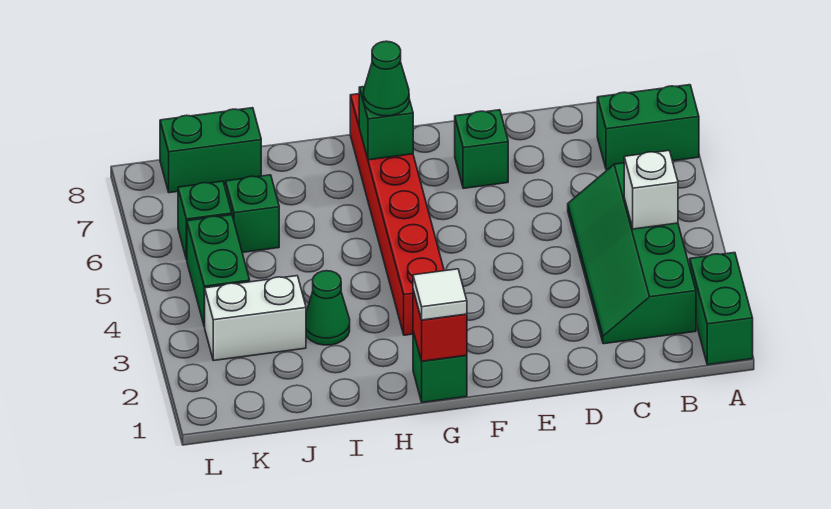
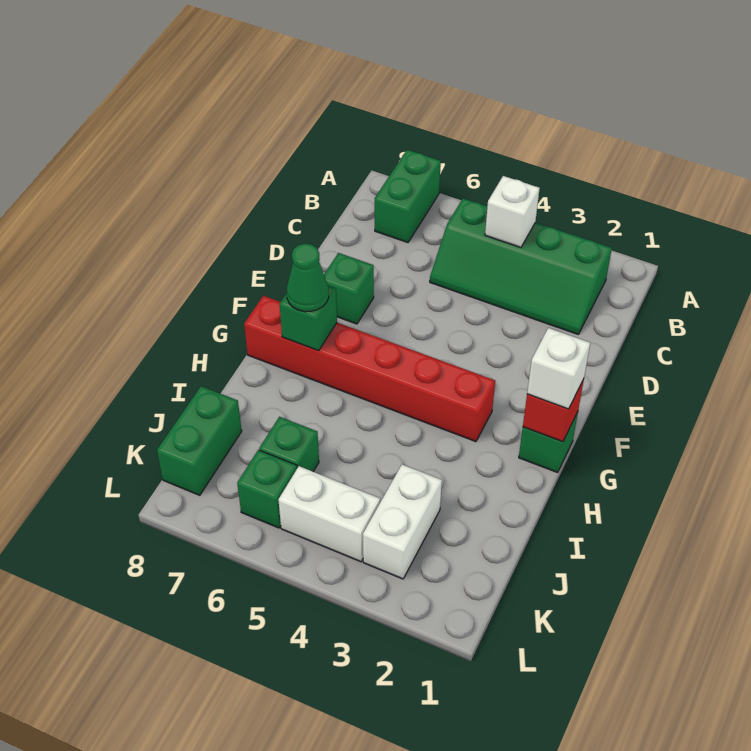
green brick A1:A2 level 1 -> none
white tile G1 level 3 -> white brick G1 level 3
green cone I3 level 1 -> none
green brick K4:K5 level 1 -> white brick K4:K5 level 1

